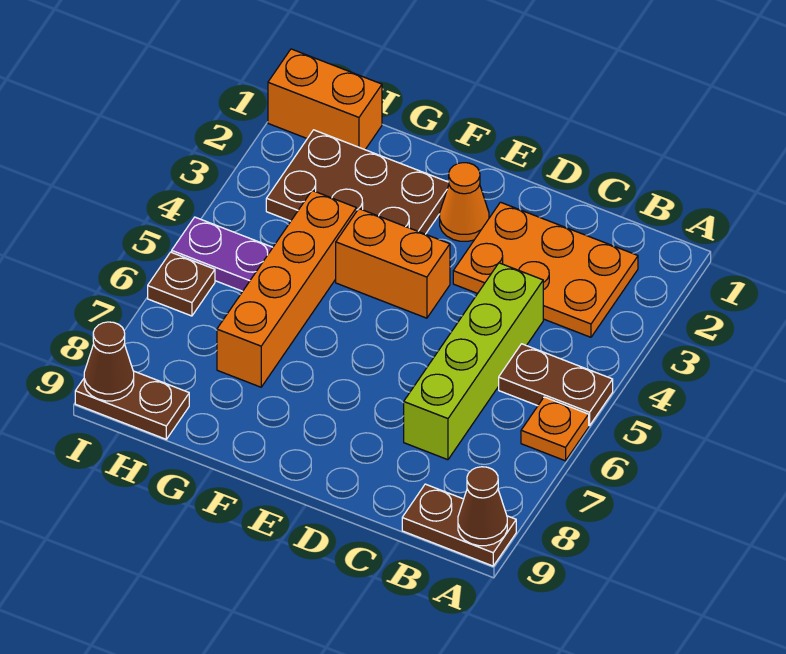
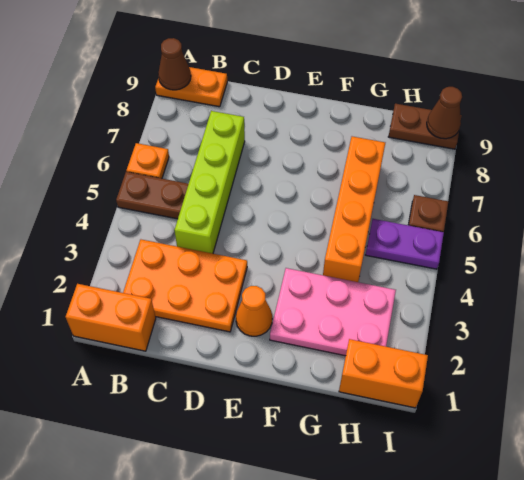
brown plate A9:B9 level 1 -> orange plate A9:B9 level 1
orange brick E4:F4 level 1 -> orange brick A1:B1 level 1
brown plate F2:H3 level 1 -> pink plate F2:H3 level 1

